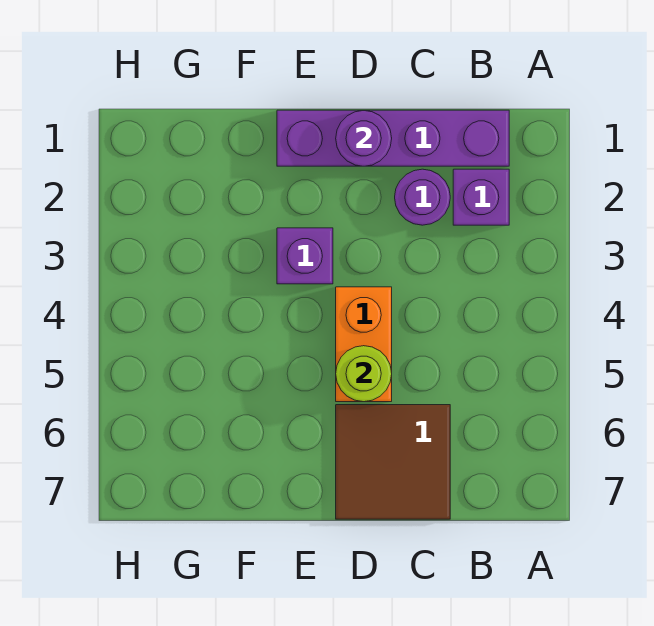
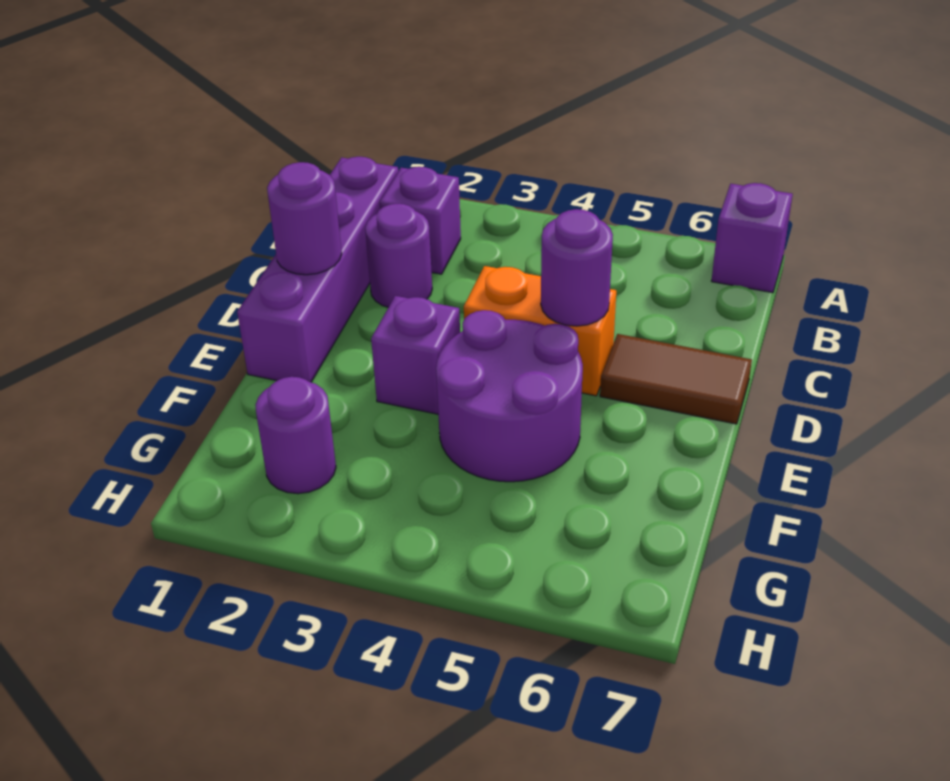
none -> purple brick A7 level 1
brown tile C6:D7 level 1 -> brown tile D6:D7 level 1
lime round brick D5 level 2 -> purple round brick D5 level 2
none -> purple round brick E4:F5 level 1
none -> purple round brick G2 level 1

